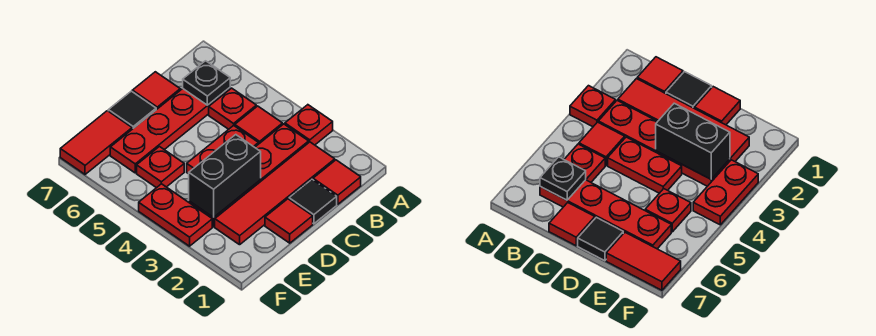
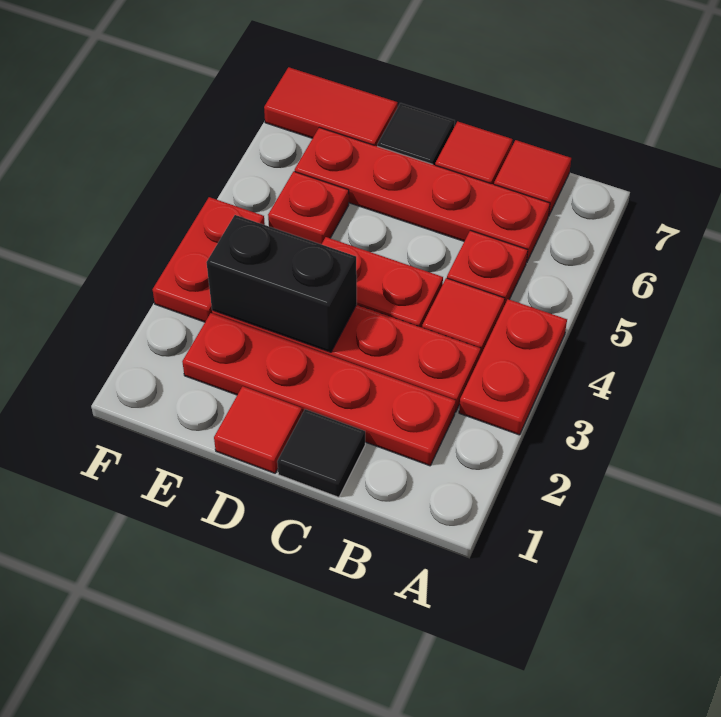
red plate A3 level 1 -> red plate A3:A4 level 1
red tile B1 level 1 -> red tile B7 level 1
red tile B2:E2 level 1 -> red plate B2:E2 level 1
black plate B6 level 2 -> none

